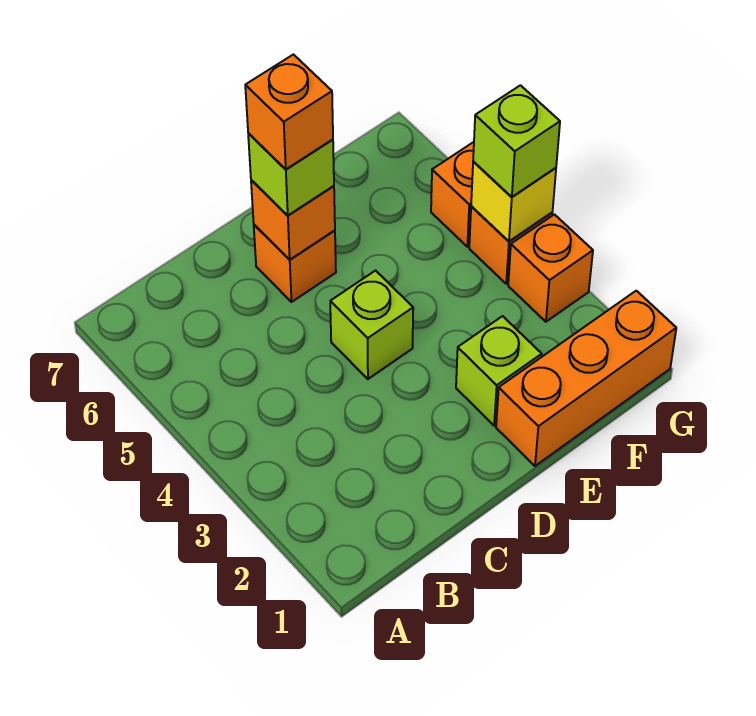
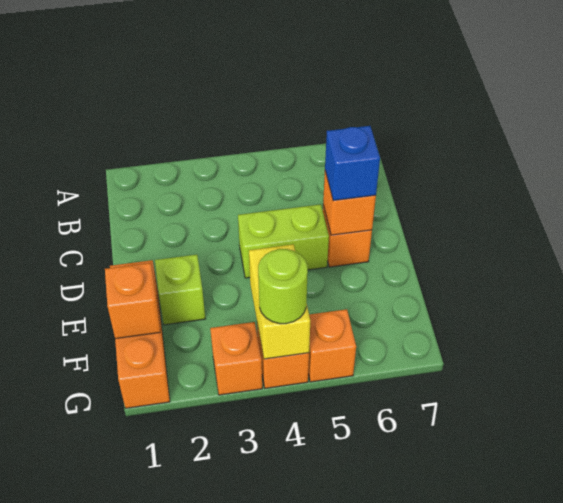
lime brick D4 level 1 -> lime brick D4:D5 level 1
lime brick D6 level 3 -> blue brick D6 level 3
orange brick D6 level 4 -> orange brick F1 level 2
yellow brick G4 level 2 -> yellow brick F4:G4 level 2
lime brick G4 level 3 -> lime round brick G4 level 3

